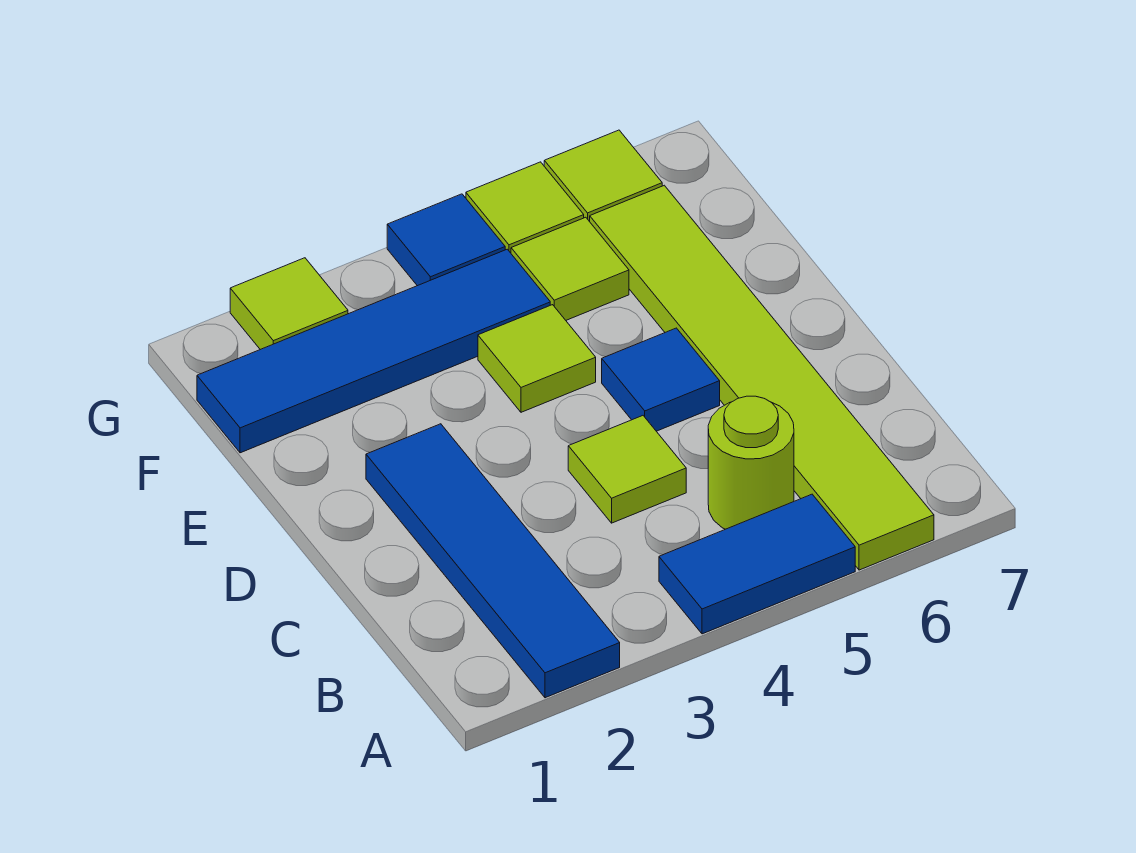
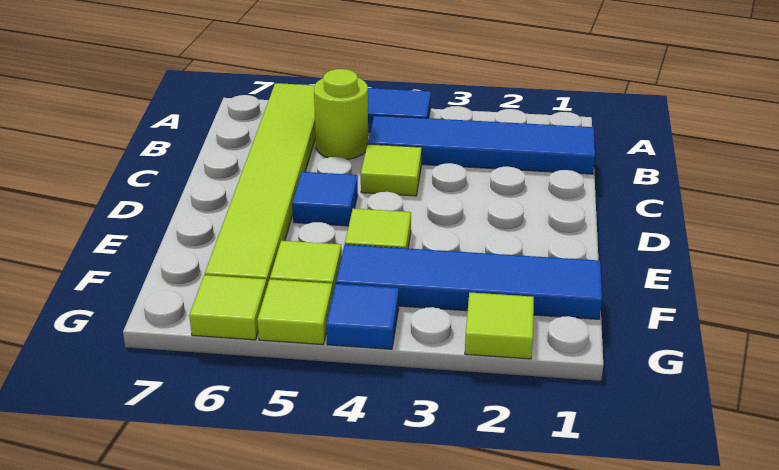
blue tile A2:D2 level 1 -> blue tile B1:B4 level 1

